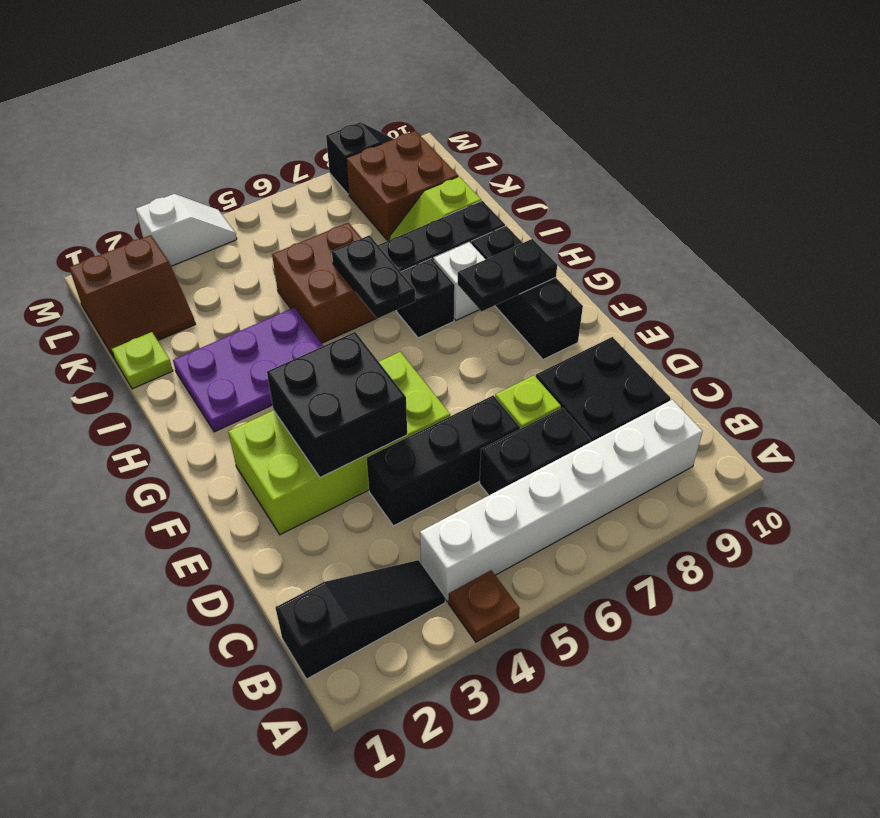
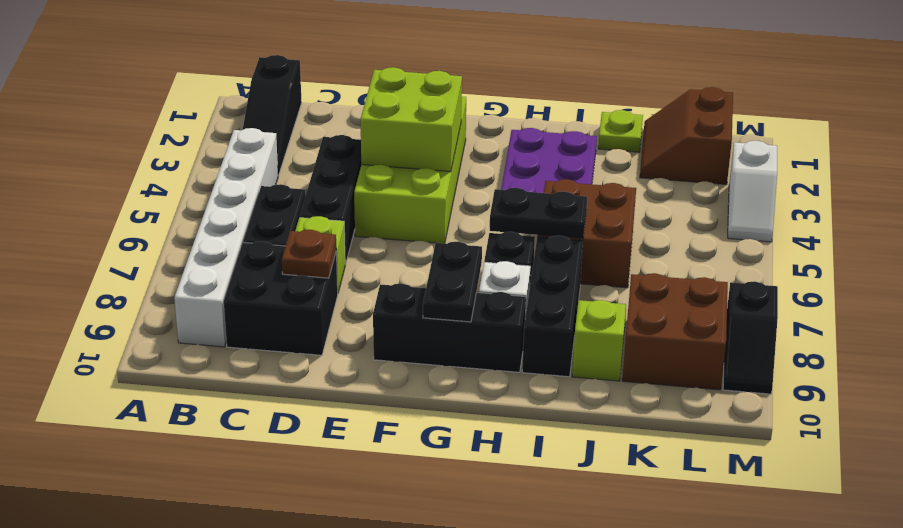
brown plate A4 level 1 -> brown plate D8 level 2
black brick E3:F4 level 2 -> lime brick E3:F4 level 2

